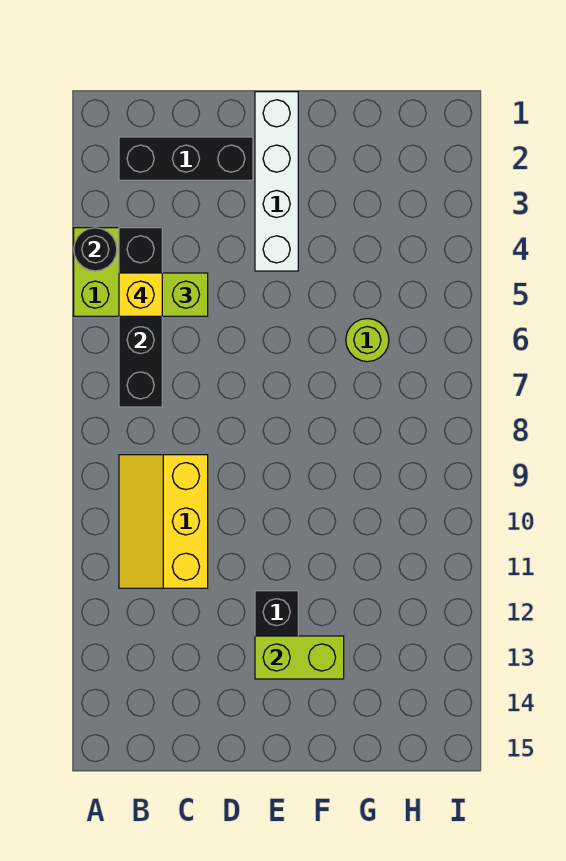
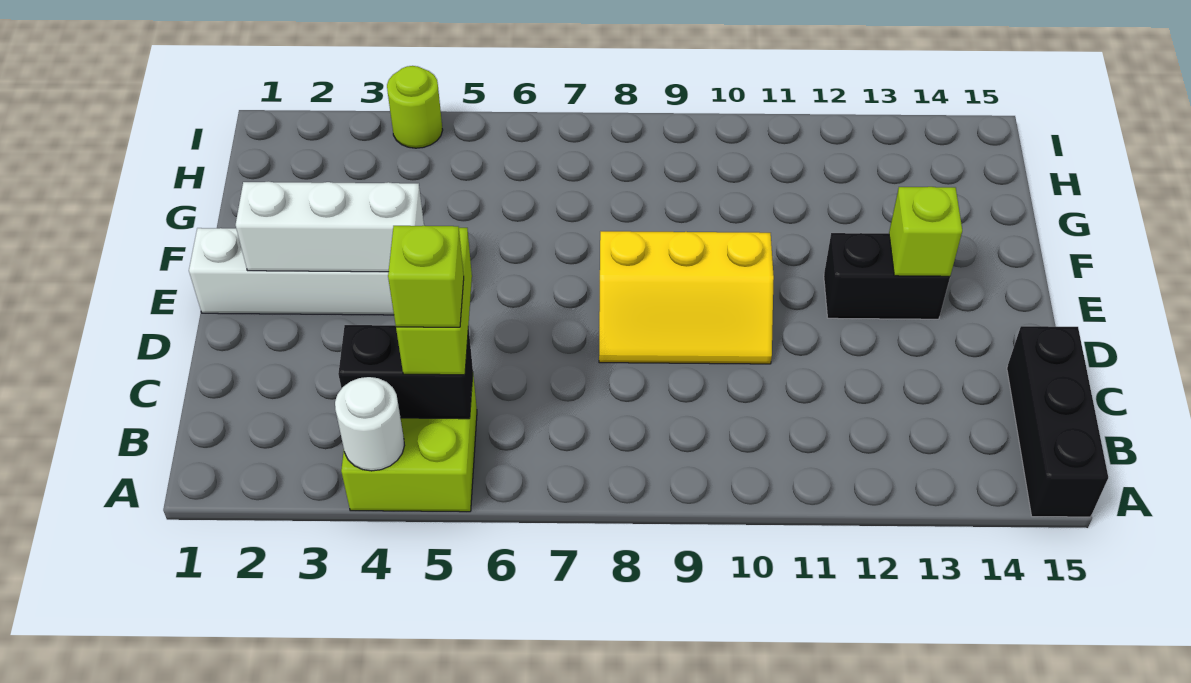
black round brick A4 level 2 -> white round brick A4 level 2
black brick B2:D2 level 1 -> black brick A15:C15 level 1
black brick B4:B7 level 2 -> black brick B4:B5 level 2
yellow brick B5 level 4 -> lime brick B5 level 4
yellow slope B9:C11 level 1 top C -> yellow slope D8:E10 level 1 top E
none -> white brick E2:E4 level 2
lime brick E13:F13 level 2 -> lime brick E13 level 2
lime round brick G6 level 1 -> lime round brick I4 level 1

